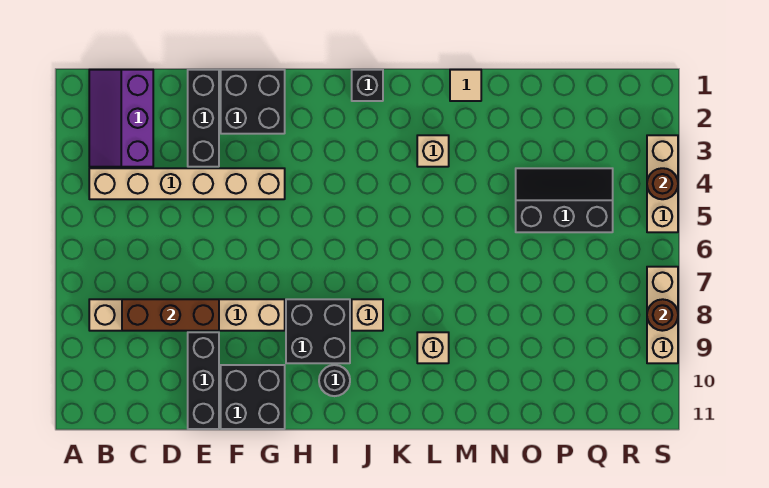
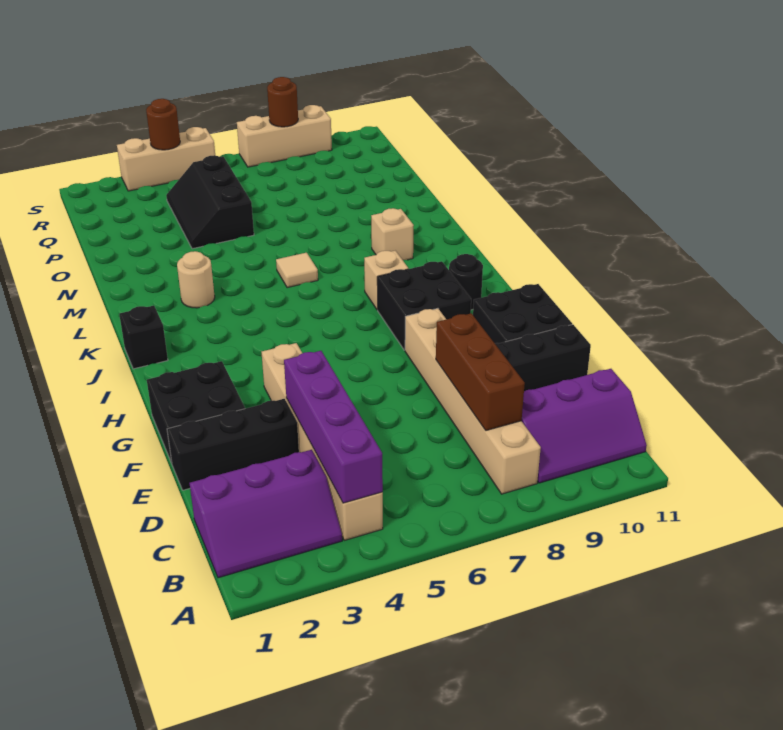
none -> purple brick B4:E4 level 2
none -> purple slope B9:C11 level 1 top C
tan brick L3 level 1 -> tan round brick L3 level 1
tan tile M1 level 1 -> tan tile L6 level 1

